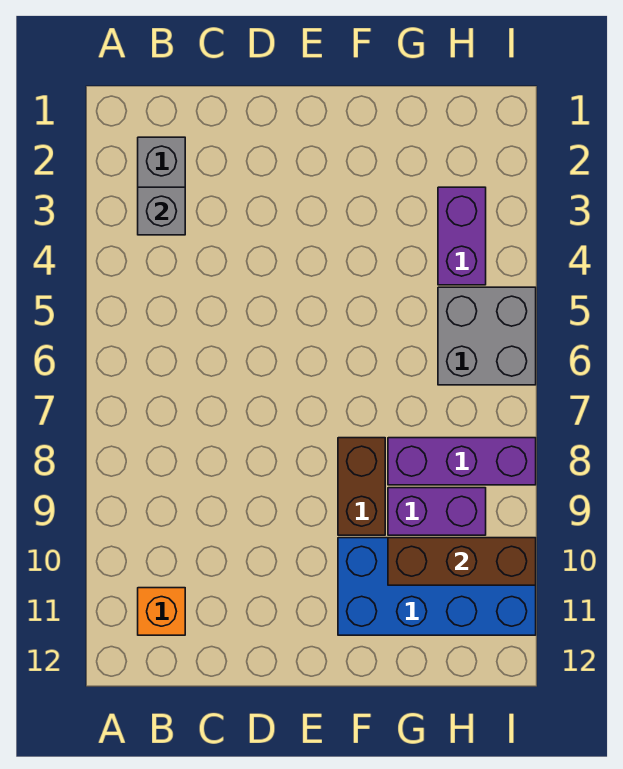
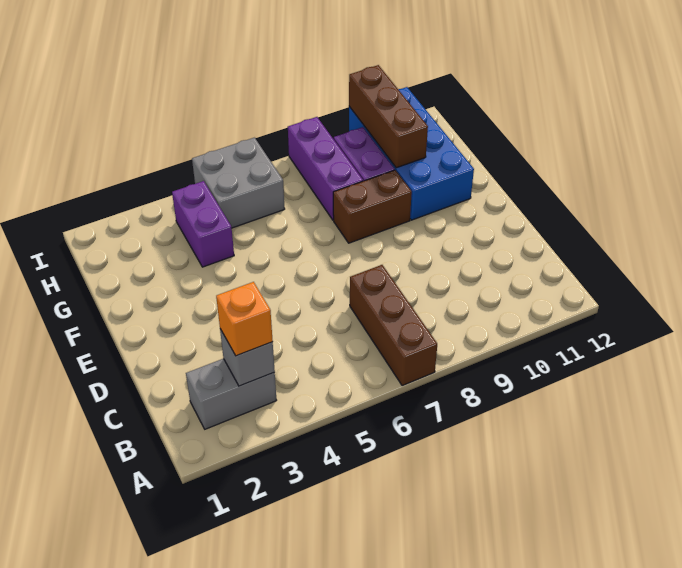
none -> brown brick A7:C7 level 1
orange brick B11 level 1 -> orange brick B3 level 3
purple brick H3:H4 level 1 -> purple brick G4:H4 level 1

